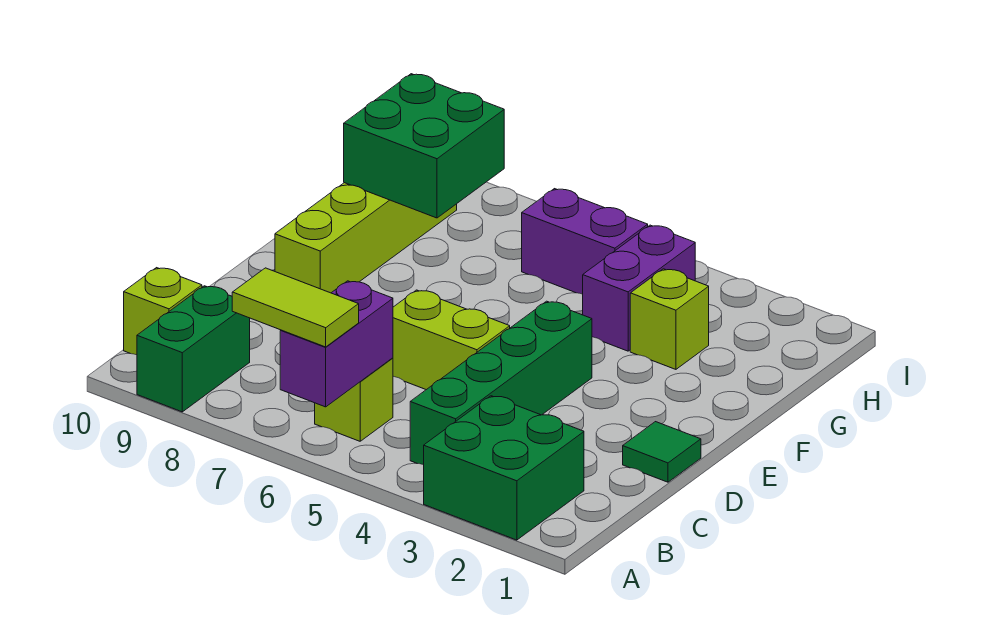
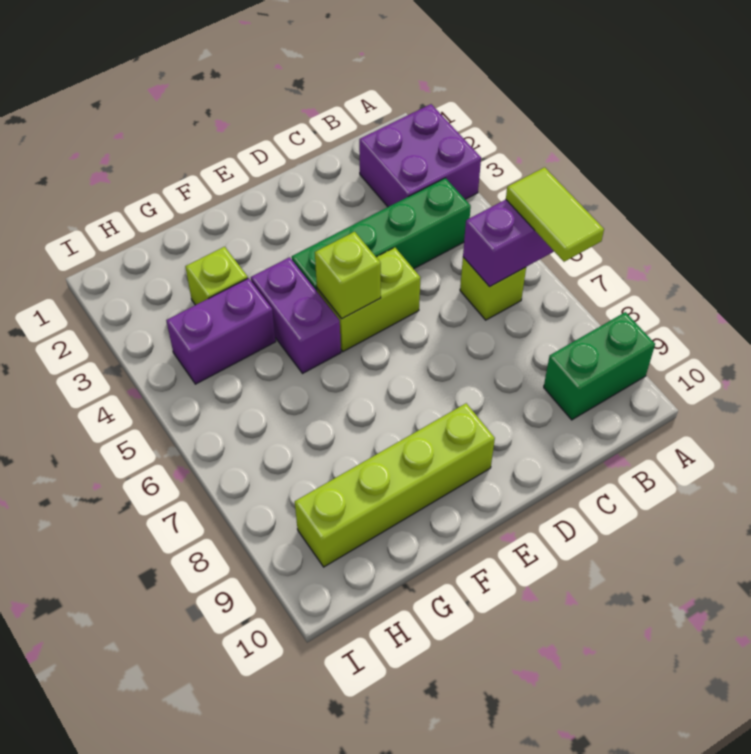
green brick A2:B3 level 1 -> purple brick A2:B3 level 1
lime brick B10 level 1 -> lime brick E5 level 2
green tile D1 level 1 -> none
lime brick D5:D6 level 1 -> lime brick D5:E5 level 1
green brick G8:H9 level 2 -> none
purple brick H5:H6 level 1 -> purple brick F4:F5 level 1

